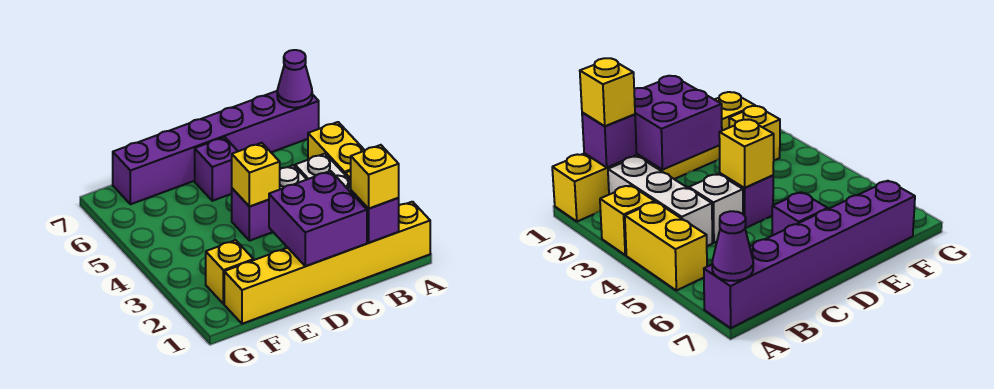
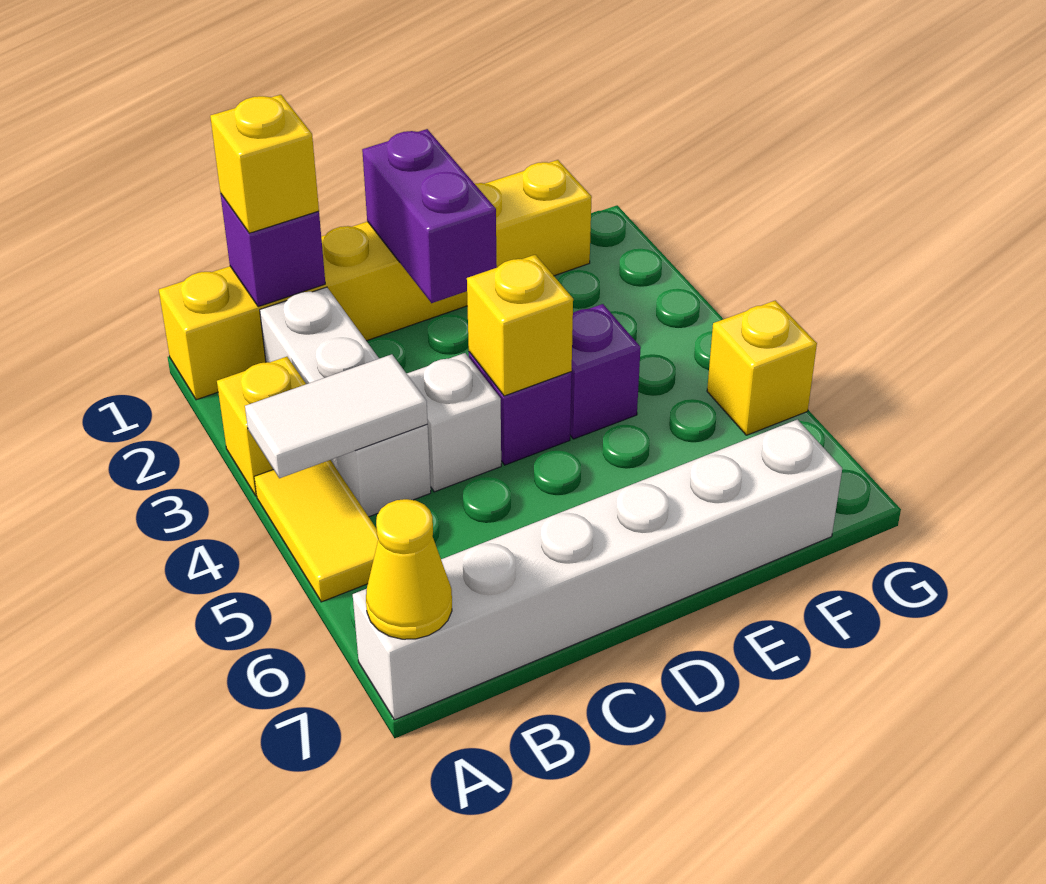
yellow brick A4:A5 level 1 -> yellow tile A4:A5 level 1
none -> white tile A4:B4 level 2
purple brick A7:F7 level 1 -> white brick A7:F7 level 1
purple cone A7 level 2 -> yellow cone A7 level 2
purple brick C1:D2 level 2 -> purple brick D1:D2 level 2
purple brick D6 level 1 -> purple brick E4 level 1
yellow brick F2 level 1 -> yellow brick G5 level 1

